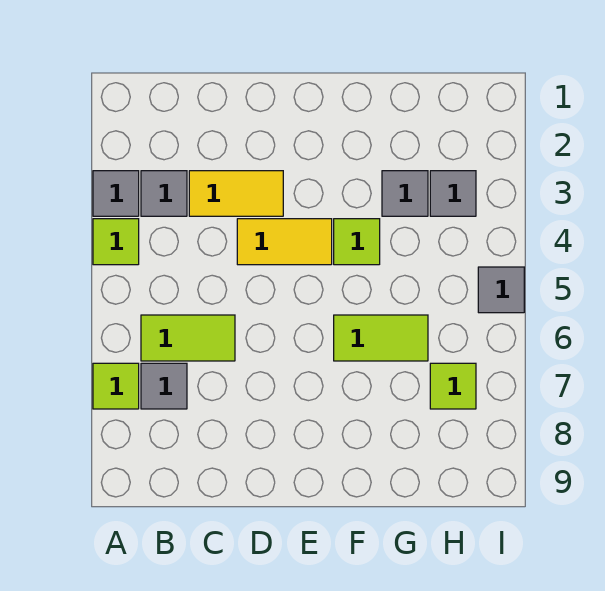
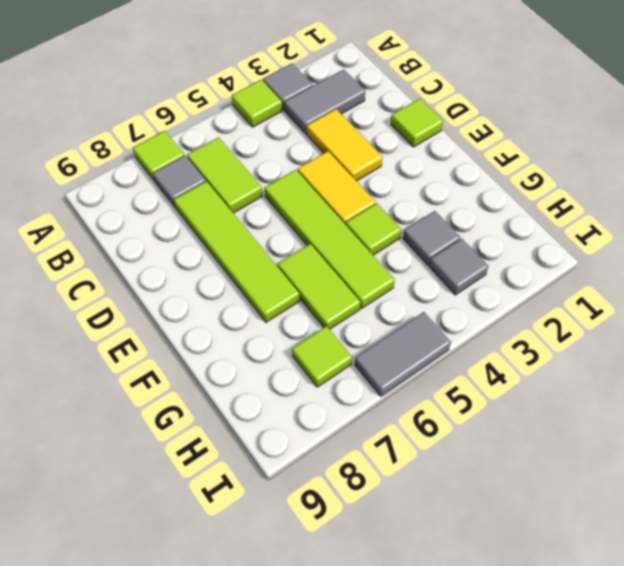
grey tile B3 level 1 -> grey tile B2:B3 level 1
none -> lime tile C7:F7 level 1
none -> lime tile D1 level 1
none -> lime tile D5:G5 level 1
grey tile I5 level 1 -> grey tile I5:I6 level 1

